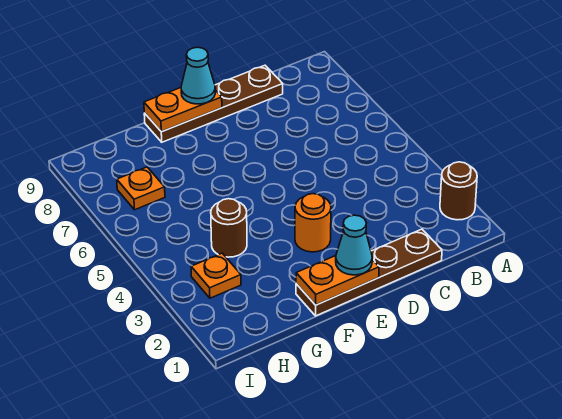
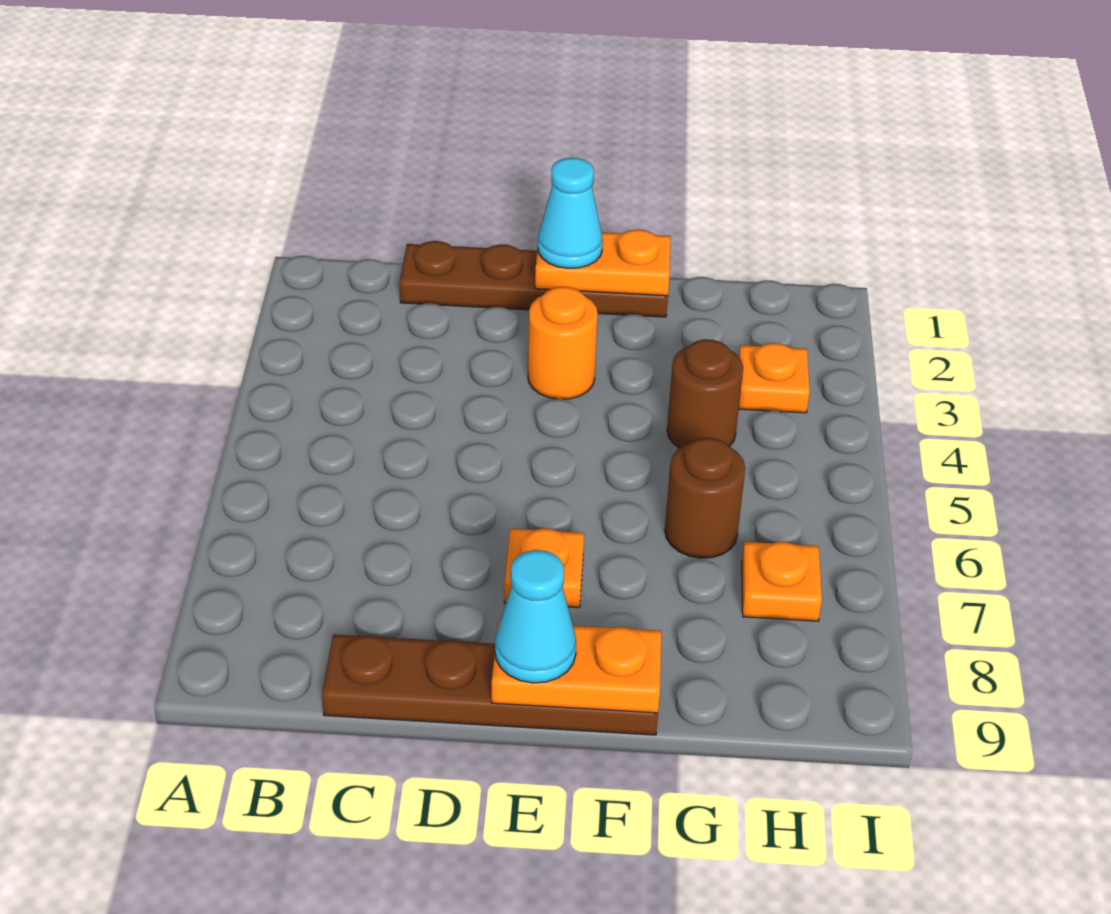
brown round brick A2 level 1 -> brown round brick G6 level 1
none -> orange plate E7 level 1

